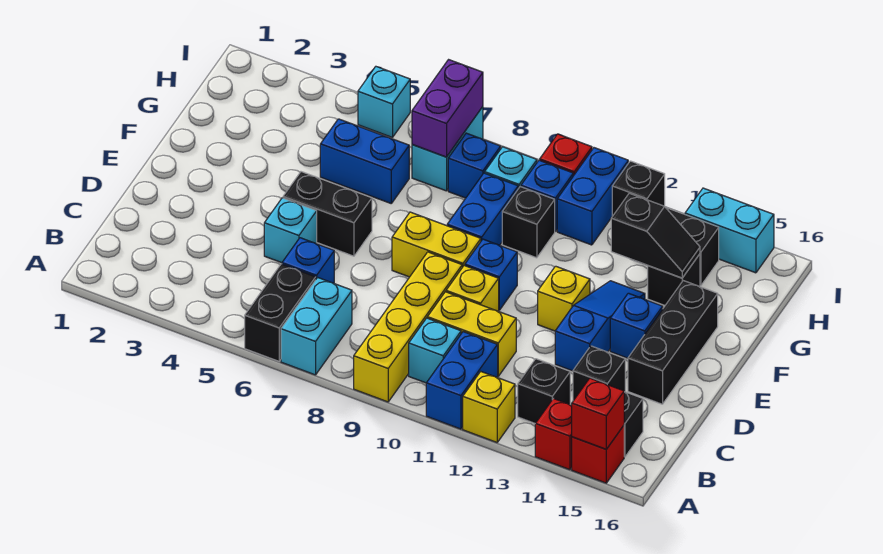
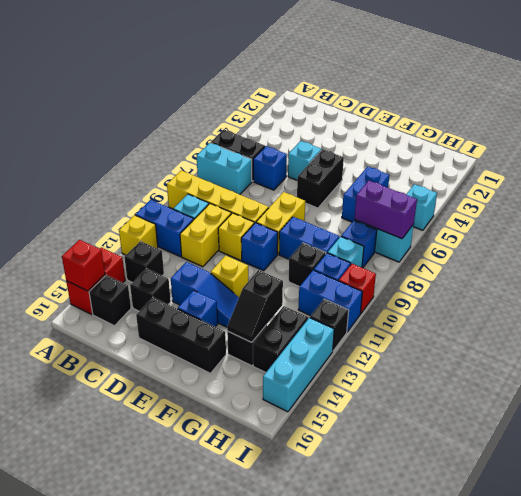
cyan brick I14:I15 level 1 -> cyan brick I13:I15 level 1

